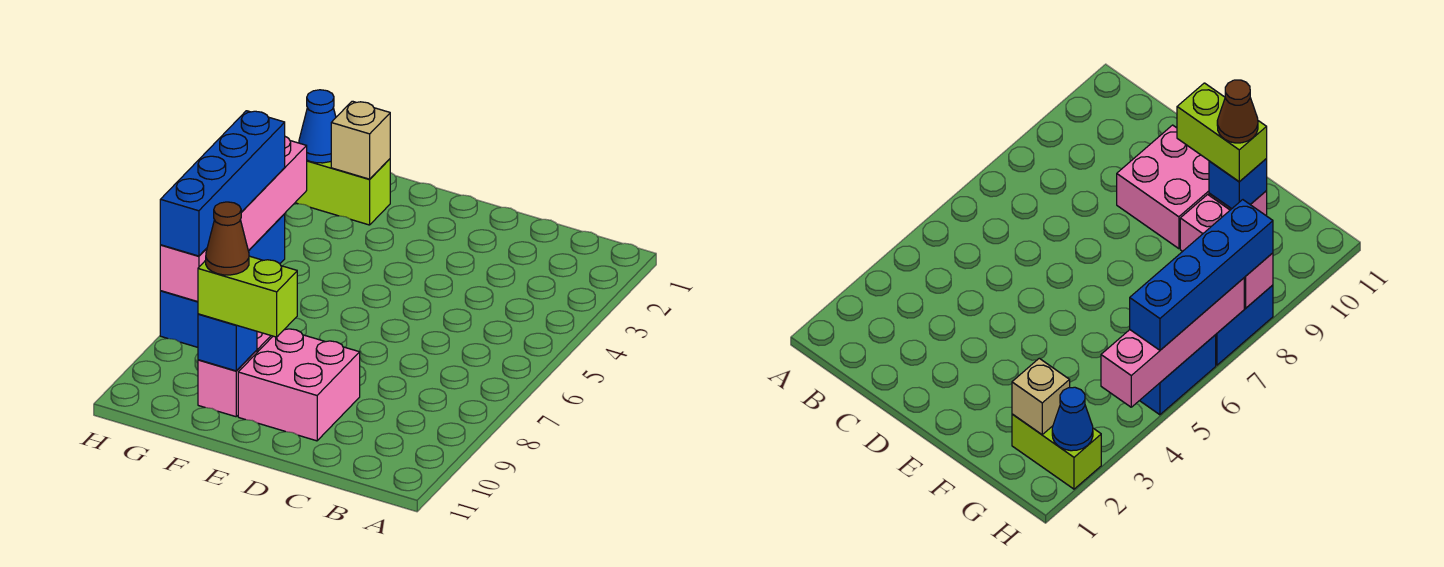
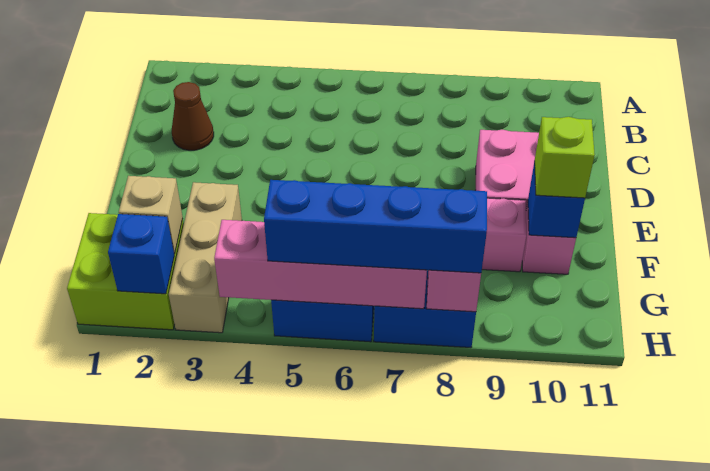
lime brick E10:F10 level 3 -> lime brick F10 level 3
none -> tan brick F3:H3 level 1
brown cone F10 level 4 -> brown cone C2 level 1
lime brick G2:H2 level 1 -> lime brick G1:H2 level 1
blue cone H2 level 2 -> blue brick H2 level 2

